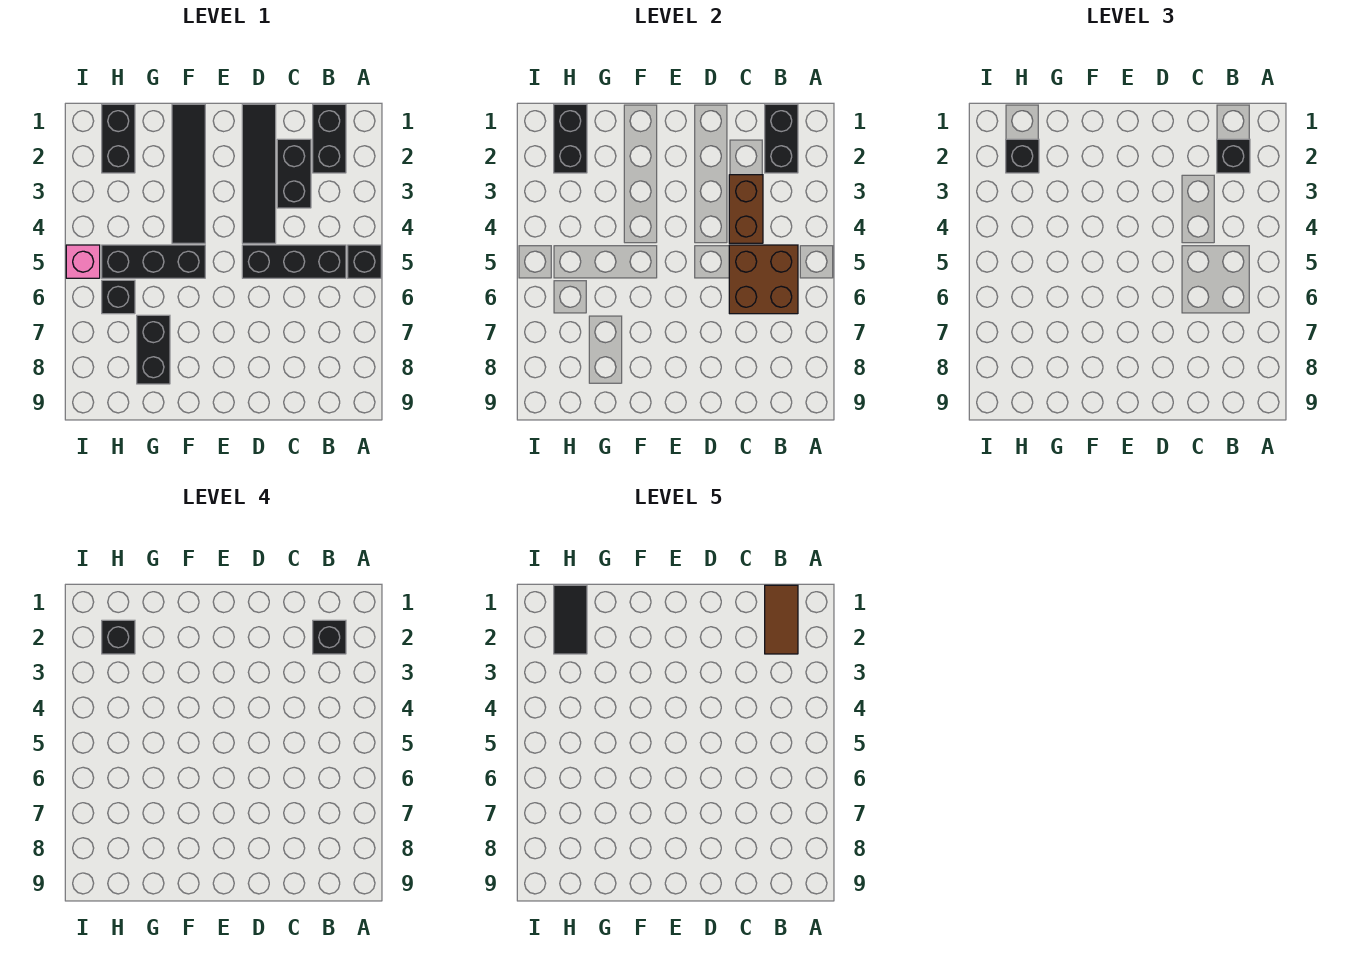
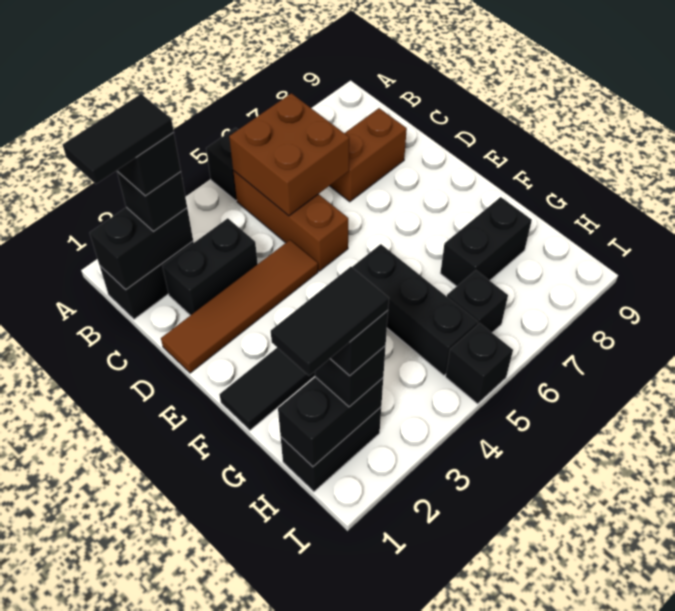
brown tile B1:B2 level 5 -> black tile B1:B2 level 5
black brick B5:D5 level 1 -> brown brick B5:D5 level 1
brown brick C3:C4 level 2 -> brown brick C7:C8 level 1
black tile D1:D4 level 1 -> brown tile D1:D4 level 1
pink brick I5 level 1 -> black brick I5 level 1

